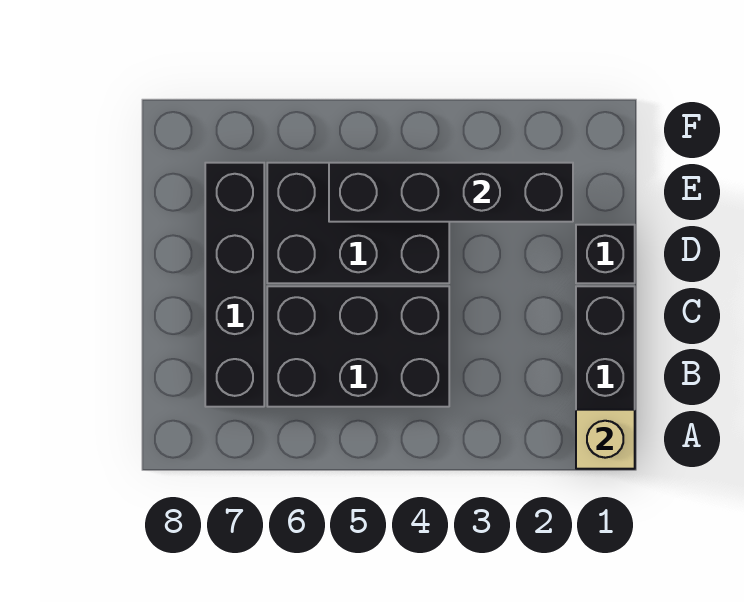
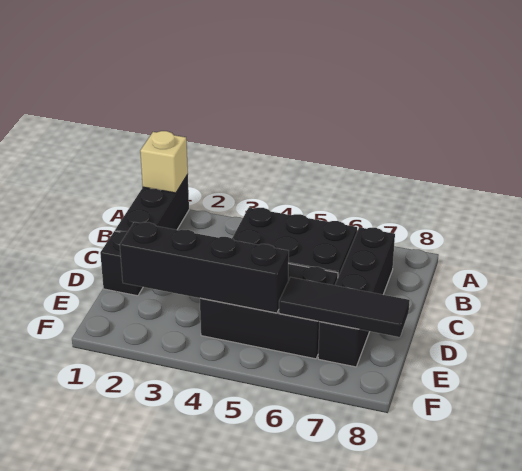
none -> black tile E6:E8 level 2

